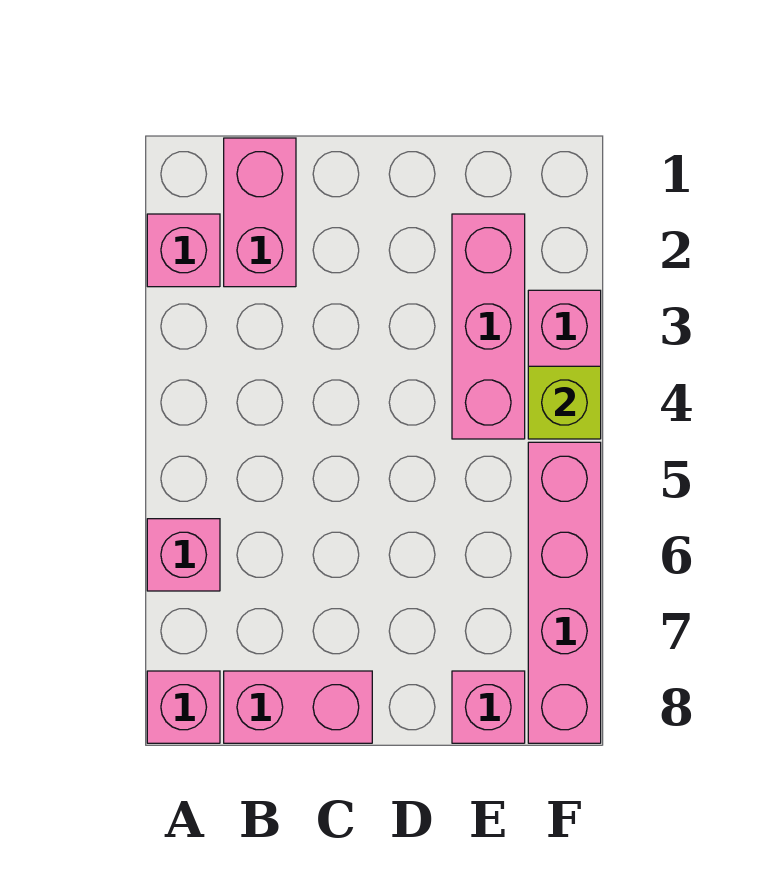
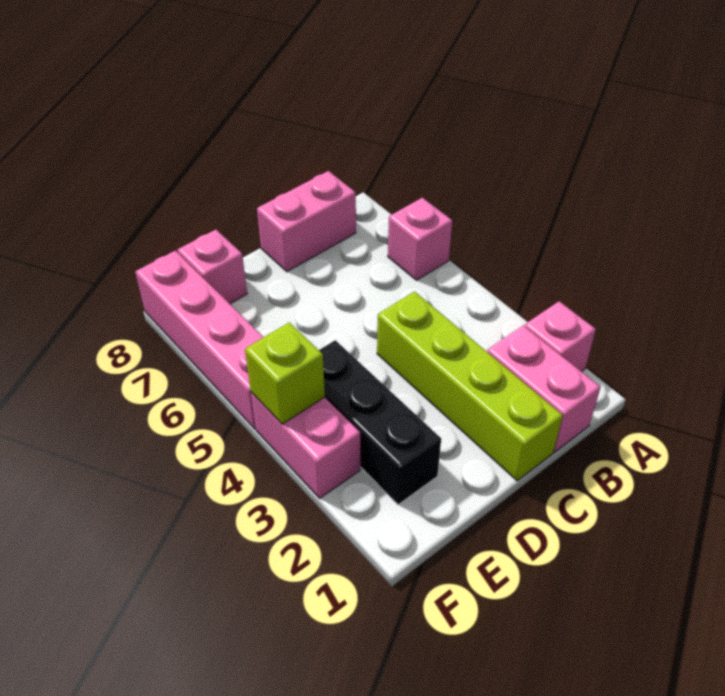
pink brick A8 level 1 -> none
none -> lime brick C1:C4 level 1
pink brick E2:E4 level 1 -> black brick E2:E4 level 1

